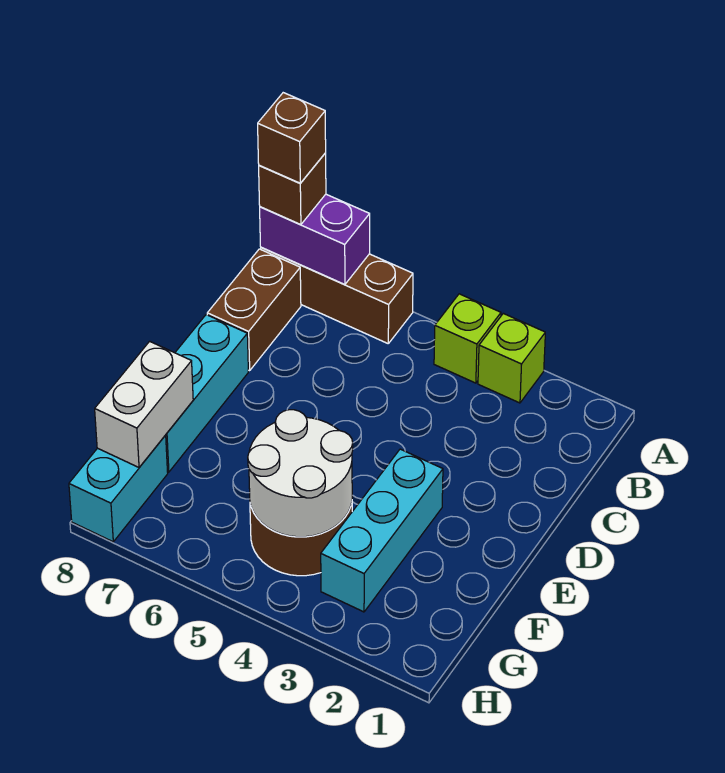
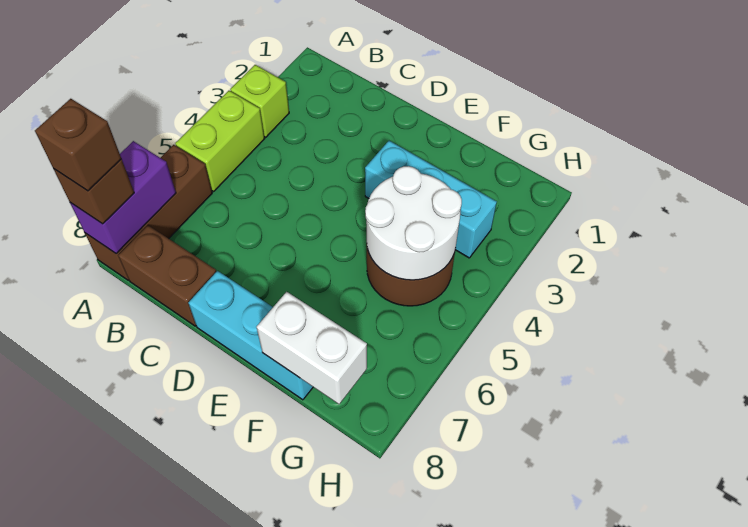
lime brick A4 level 1 -> lime brick A4:A5 level 1
cyan brick G8:H8 level 1 -> none

